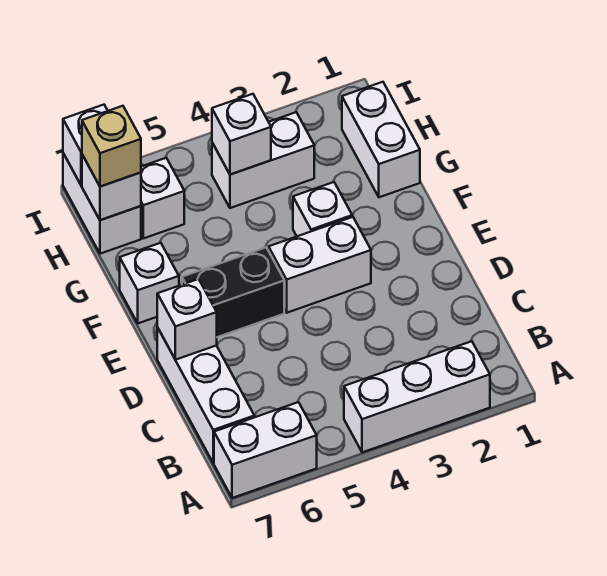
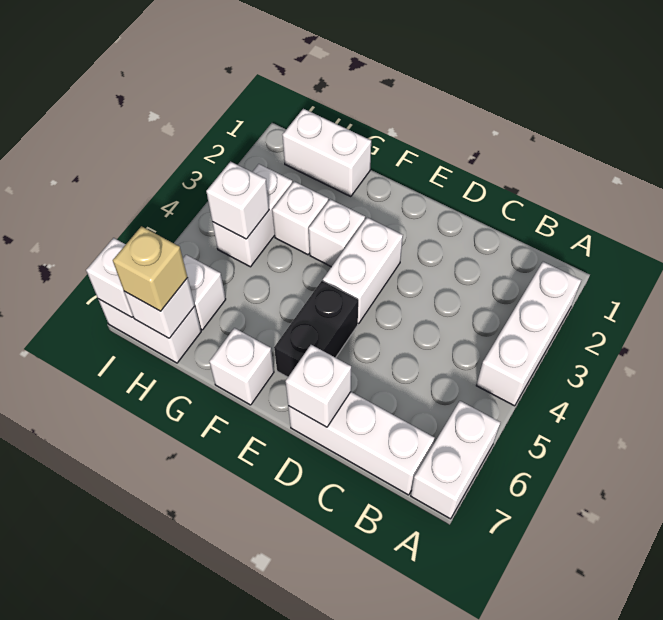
none -> white brick G3 level 1

